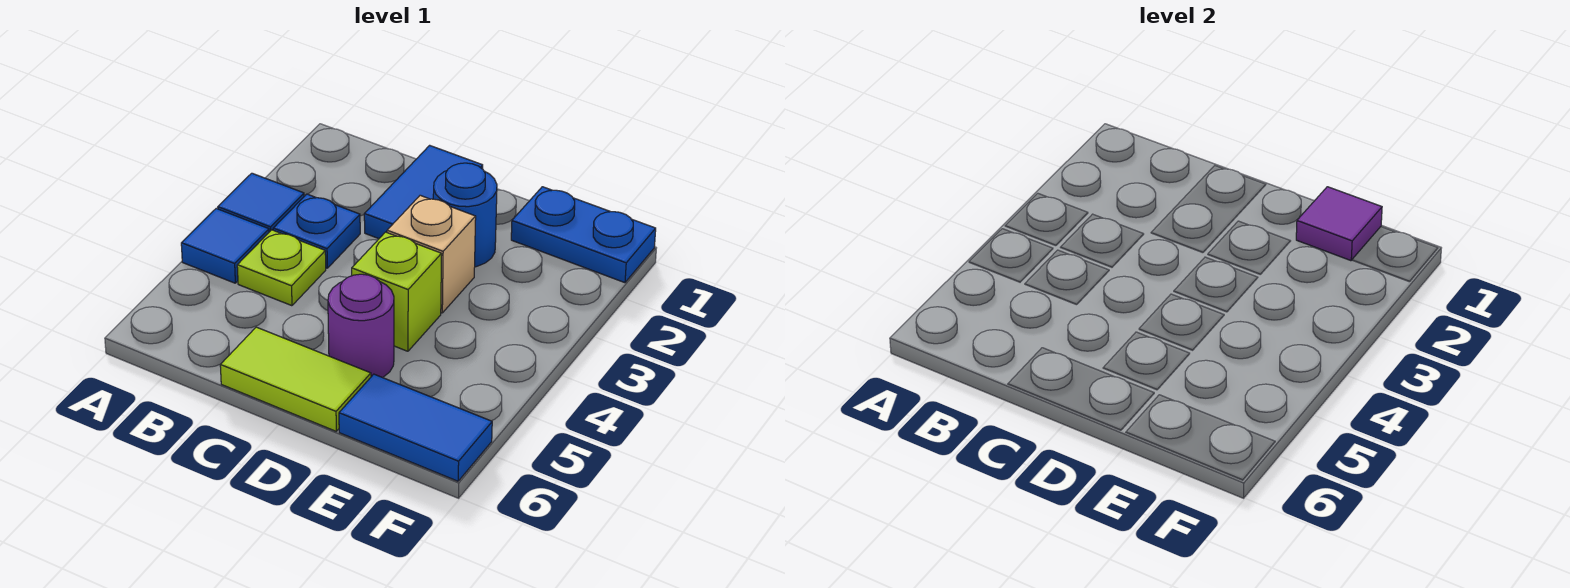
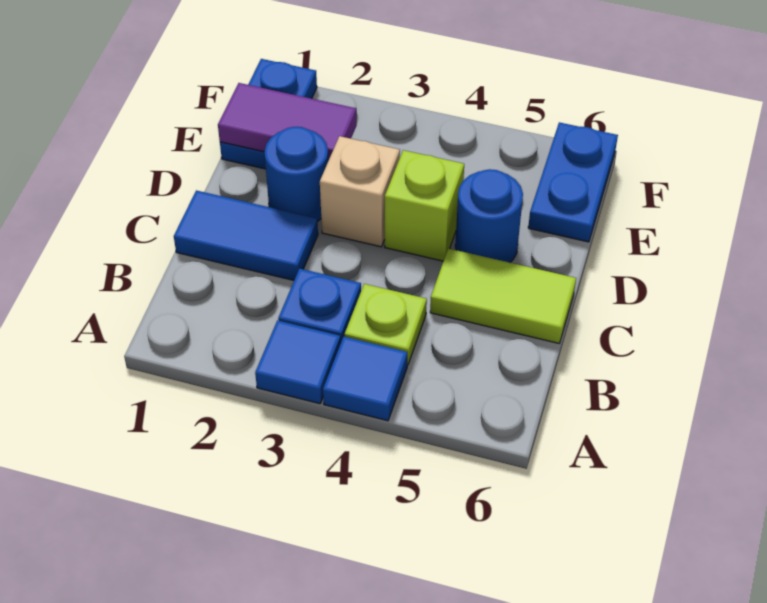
lime tile C6:D6 level 1 -> lime tile C5:C6 level 1
purple round brick D5 level 1 -> blue round brick D5 level 1
purple tile E1 level 2 -> purple tile E1:E2 level 2
blue tile E6:F6 level 1 -> blue plate E6:F6 level 1

